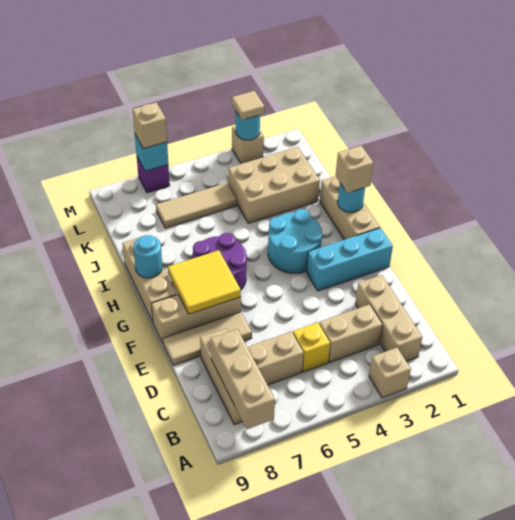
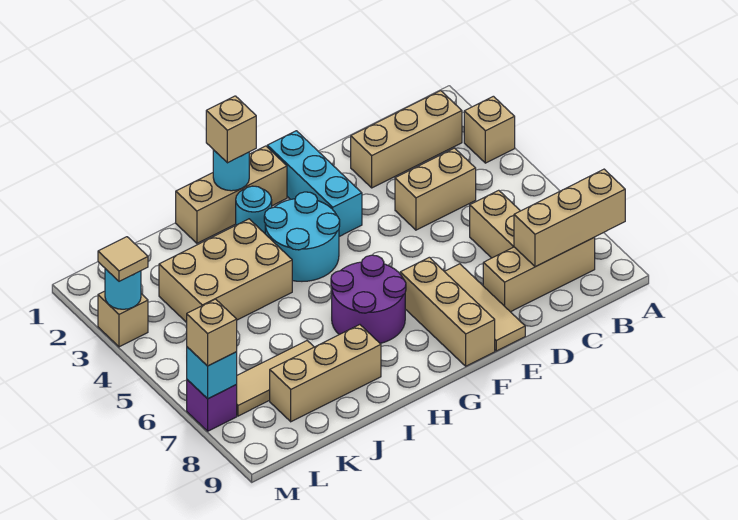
tan brick C3:C4 level 1 -> tan brick C4:D4 level 1
yellow brick C5 level 1 -> none
yellow tile F7:G8 level 2 -> none
tan brick G9:I9 level 1 -> tan brick I8:K8 level 1
cyan round brick H9 level 2 -> cyan round brick H2 level 1
tan brick J2:K4 level 1 -> tan brick I3:K4 level 1
tan tile K5:K7 level 1 -> tan tile J7:L7 level 1

